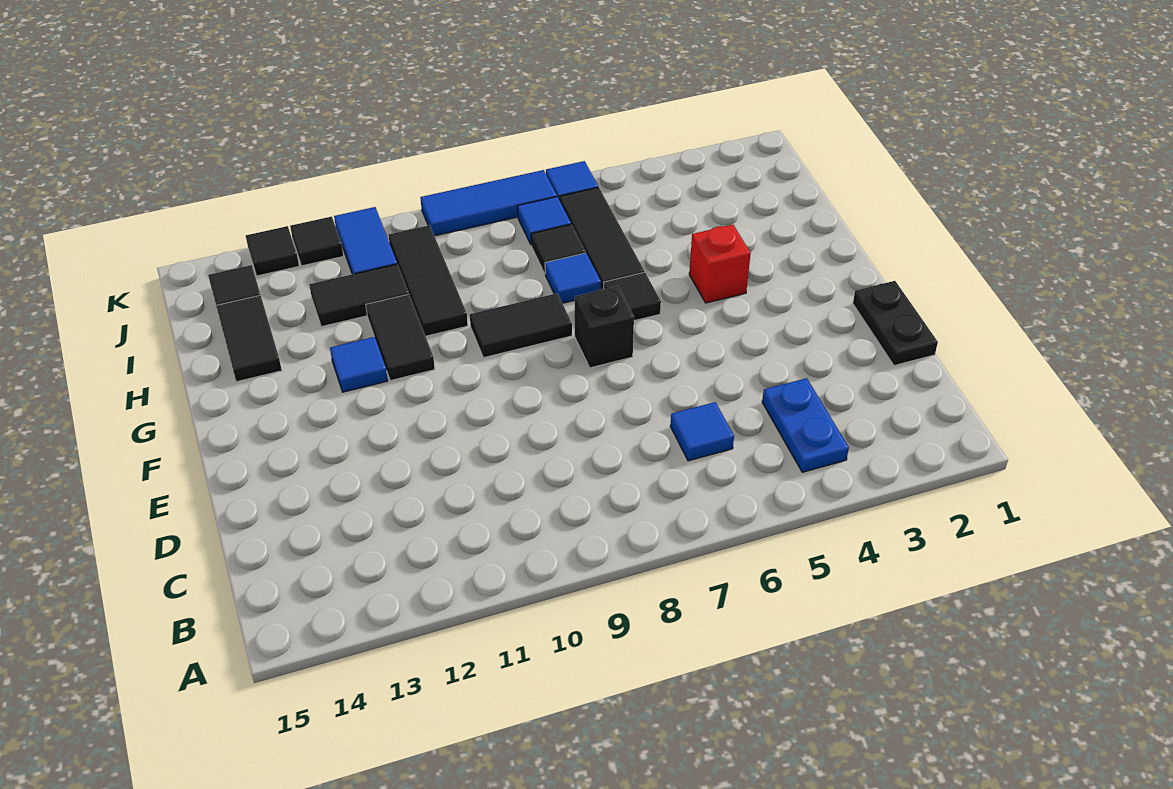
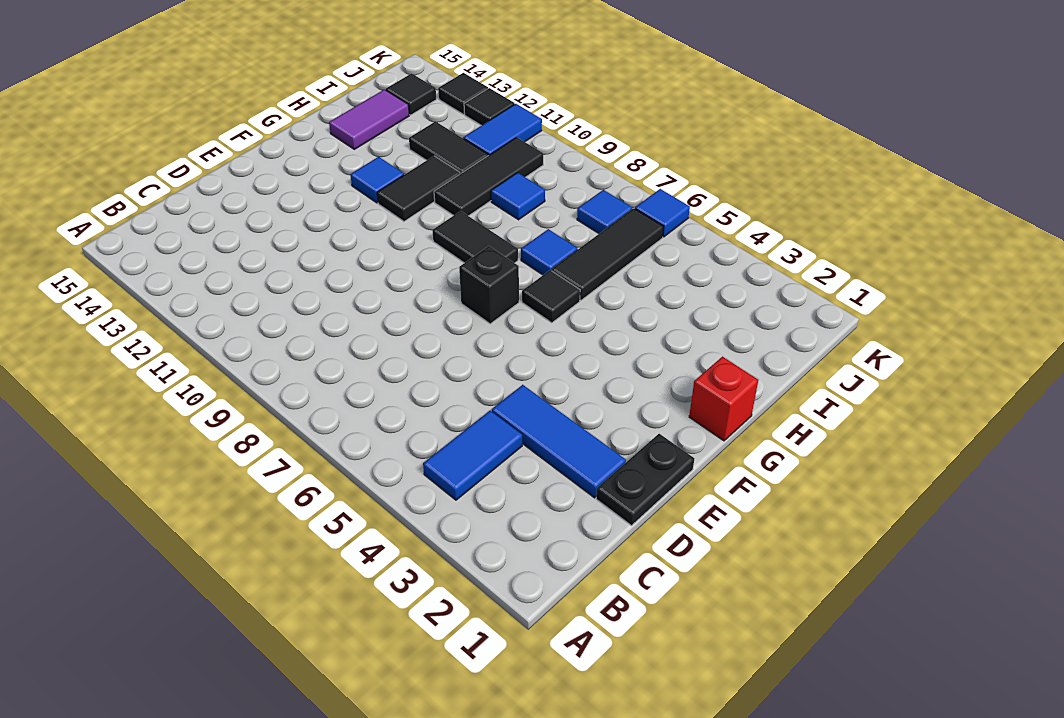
blue plate B4:C4 level 1 -> blue tile B4:C4 level 1
blue tile C6 level 1 -> blue tile I9 level 1
red brick G4 level 1 -> red brick G1 level 1
black tile H14:I14 level 1 -> purple tile H14:I14 level 1
black tile I7 level 1 -> none
blue tile K7:K9 level 1 -> blue tile D2:D4 level 1

